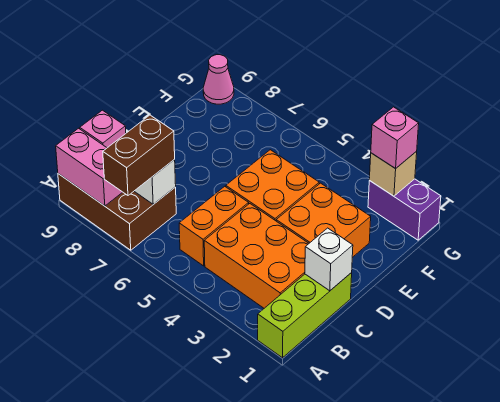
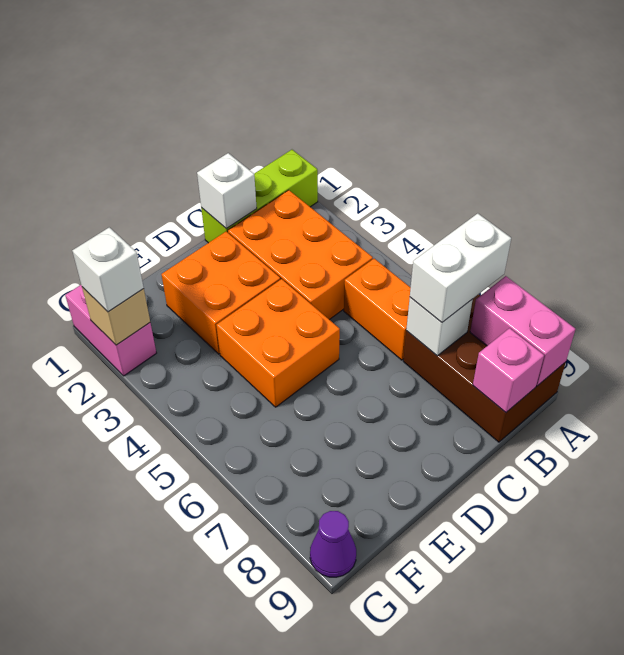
brown brick A7:B7 level 3 -> white brick A7:B7 level 3
orange brick B5:C5 level 1 -> orange brick B5:B6 level 1
purple brick G1:G2 level 1 -> pink brick G1:G2 level 1
pink brick G2 level 3 -> white brick G2 level 3
pink cone G9 level 1 -> purple cone G9 level 1

